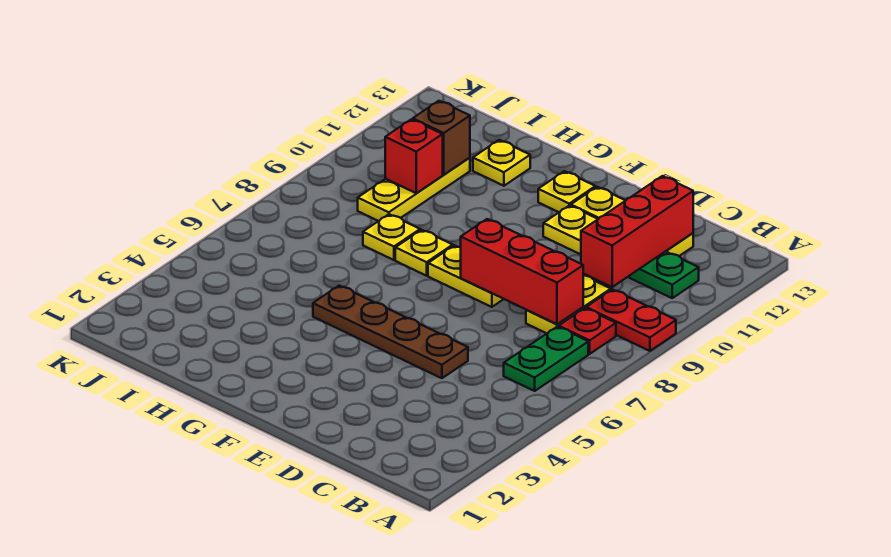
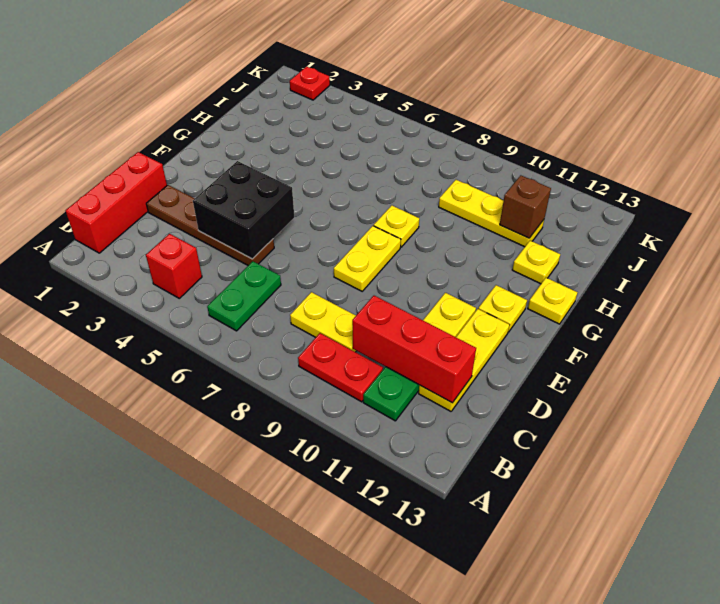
red plate A9:B9 level 1 -> red plate B9:B10 level 1
green plate B6:B7 level 1 -> green plate B6:C6 level 1
red plate B8 level 1 -> red plate K2 level 1
red brick C8:E8 level 2 -> red brick B1:D1 level 1
none -> black brick D4:E5 level 2
brown plate D5:G5 level 1 -> brown plate D2:D5 level 1
yellow plate H8 level 1 -> yellow plate G13 level 1
red brick I10 level 2 -> red brick B4 level 1

